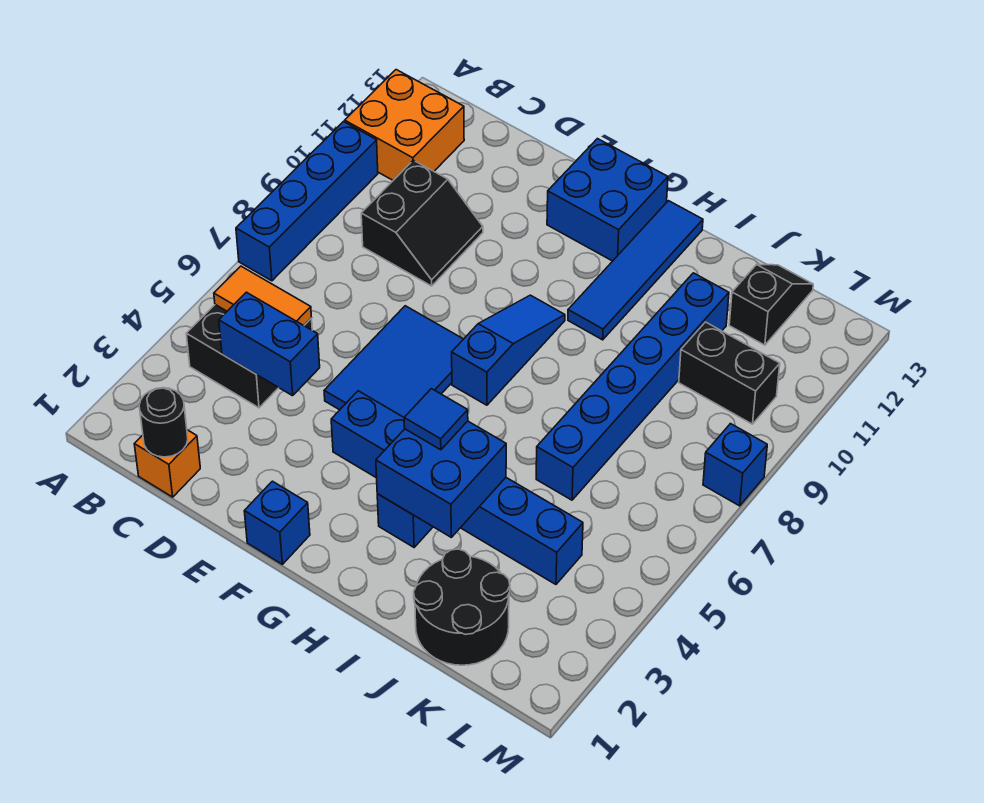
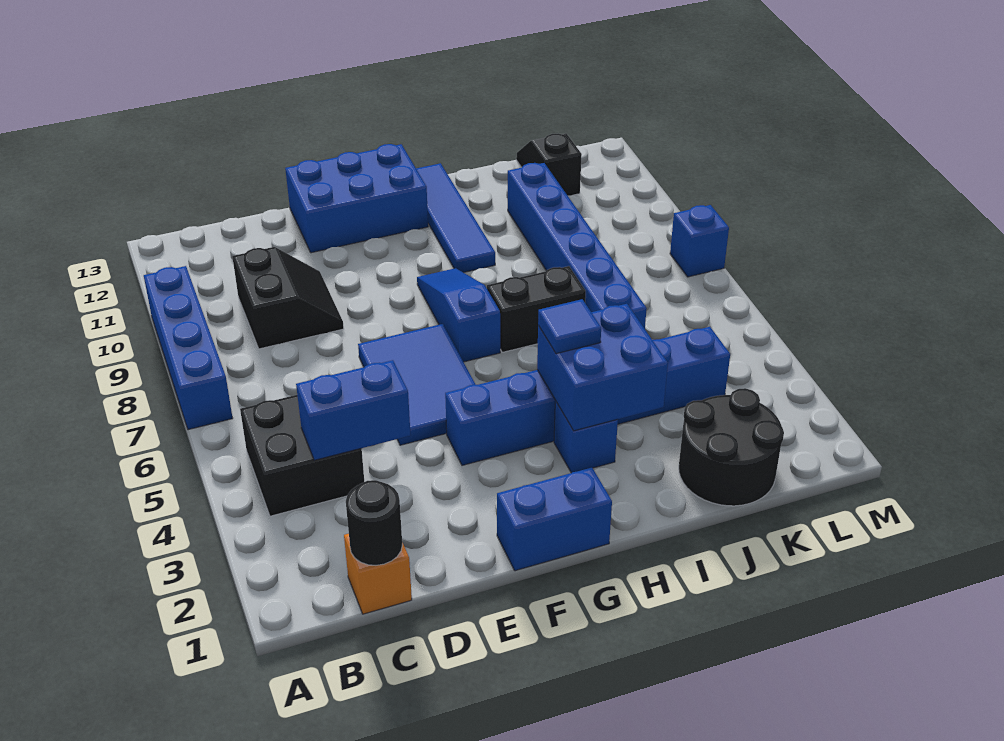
orange brick A11:B12 level 1 -> none
orange tile B5:C5 level 2 -> none
blue brick F1 level 1 -> blue brick F1:G1 level 1
blue brick F12:G13 level 1 -> blue brick E12:G13 level 1
black brick K10:L10 level 1 -> black brick H7:I7 level 1

